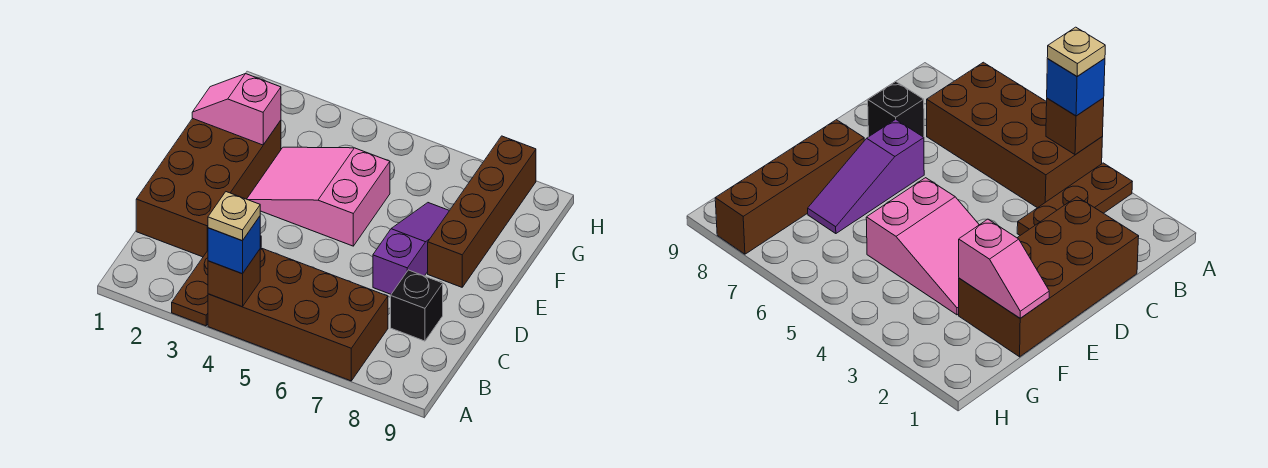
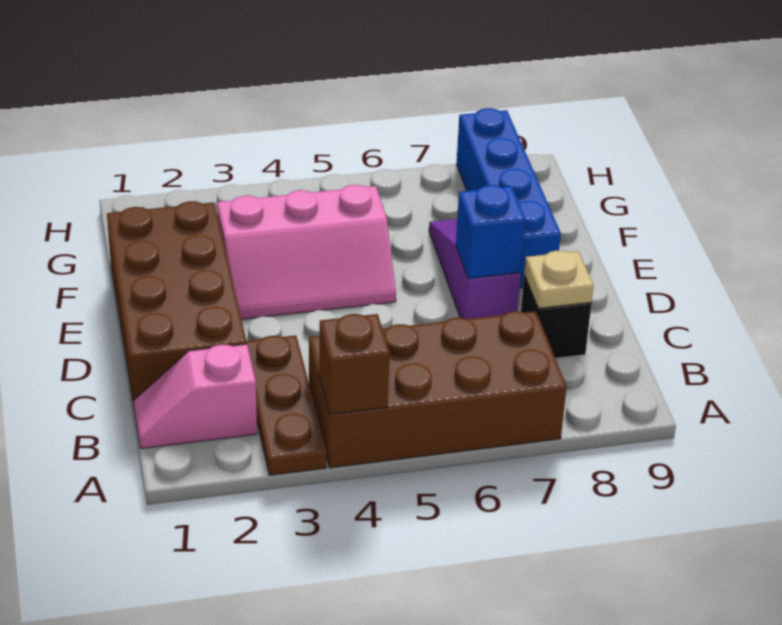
blue brick A4 level 3 -> blue brick D7 level 2
tan plate A4 level 4 -> tan plate C8 level 2
pink slope E3:F5 level 1 top 5 -> pink slope E3:F5 level 1 top F
brown brick E8:H8 level 1 -> blue brick E8:H8 level 1
pink slope F1:F2 level 2 top 2 -> pink slope B1:B2 level 1 top 2

